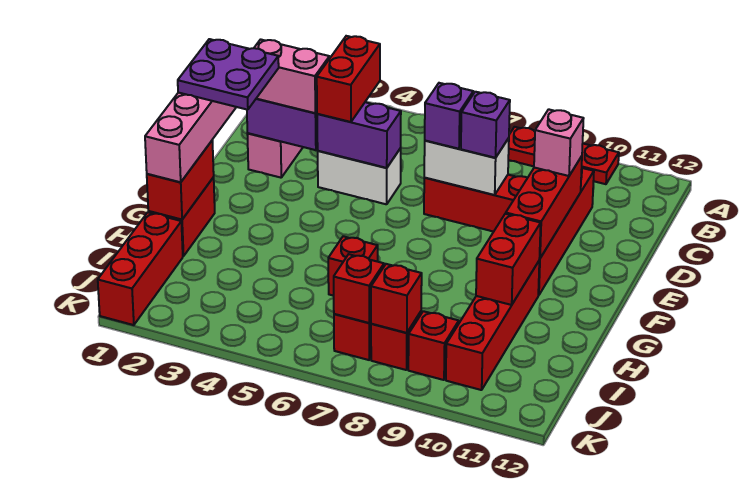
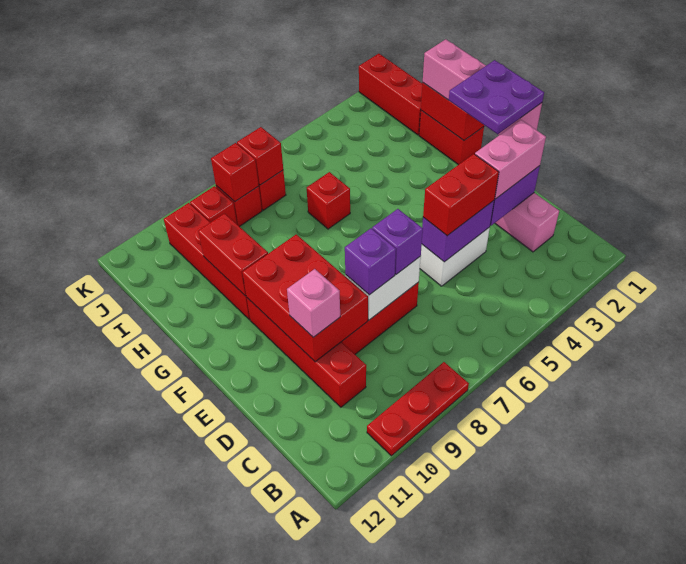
red brick C4:D4 level 3 -> red brick D4:D5 level 3
red brick D10:F10 level 2 -> red brick D9:F10 level 2

